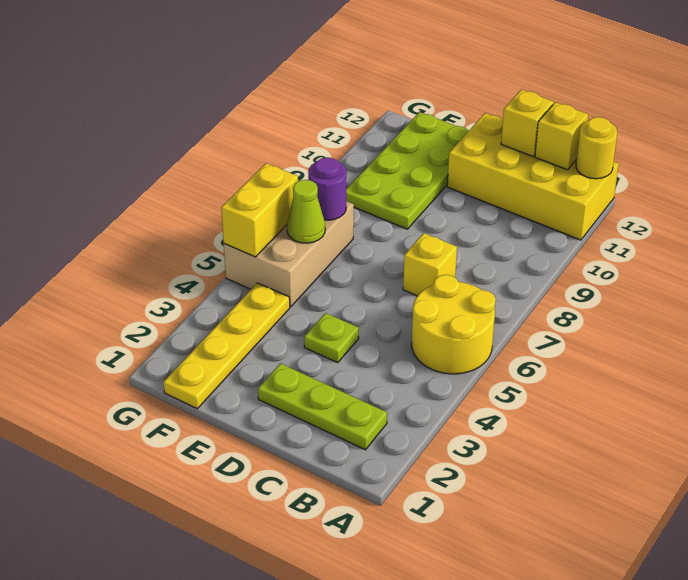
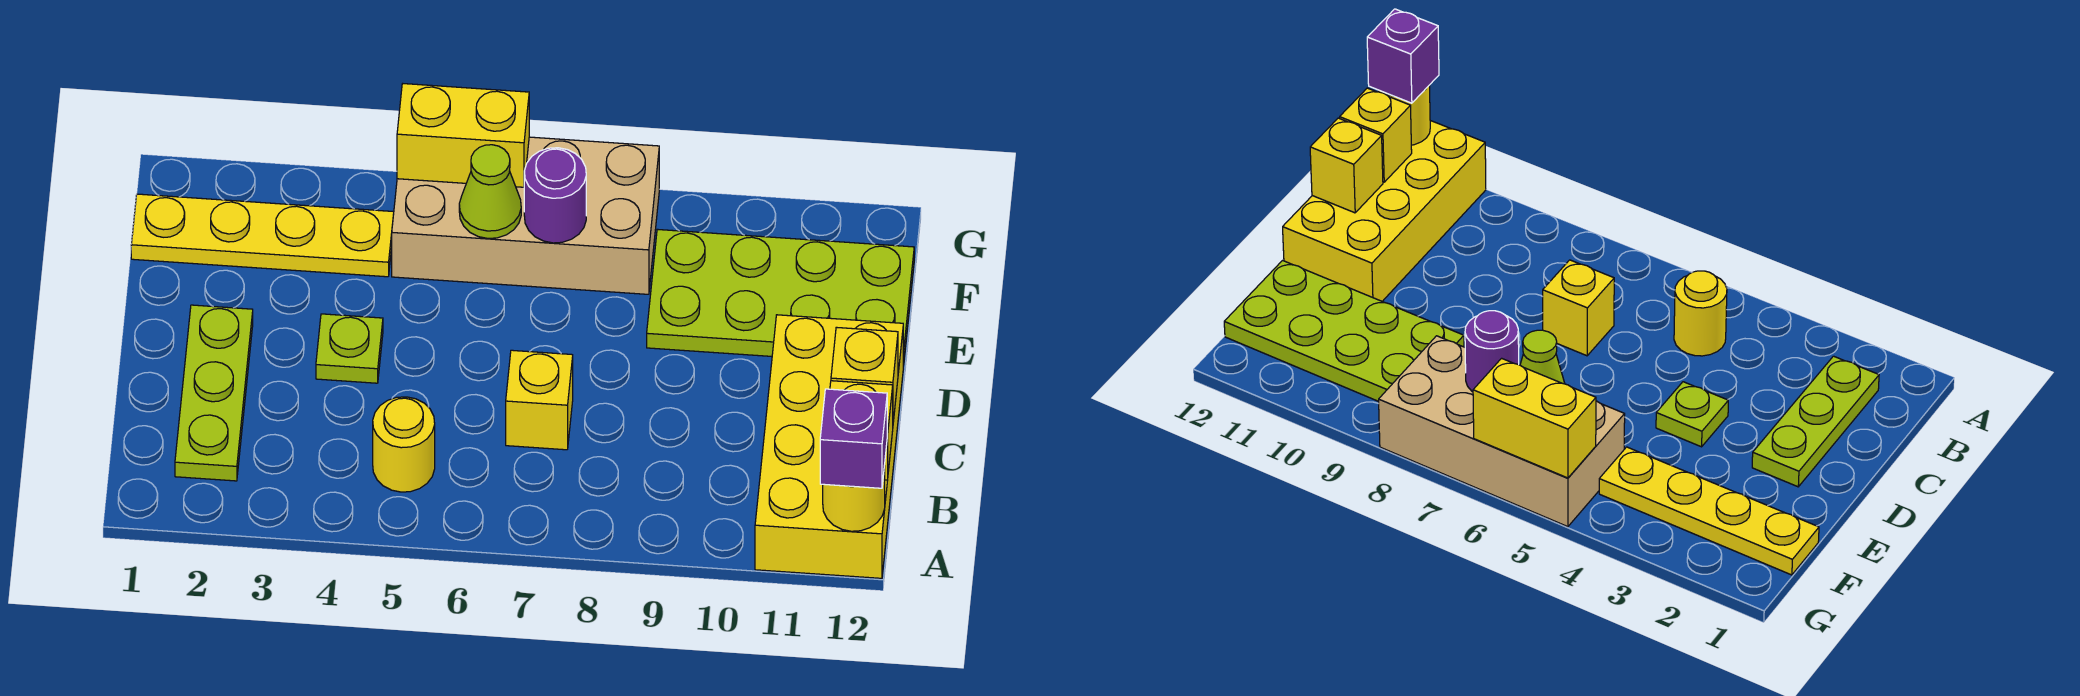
yellow round brick A5:B6 level 1 -> yellow round brick B5 level 1
none -> purple brick A12 level 3
tan brick F5:G7 level 1 -> tan brick F5:G8 level 1

